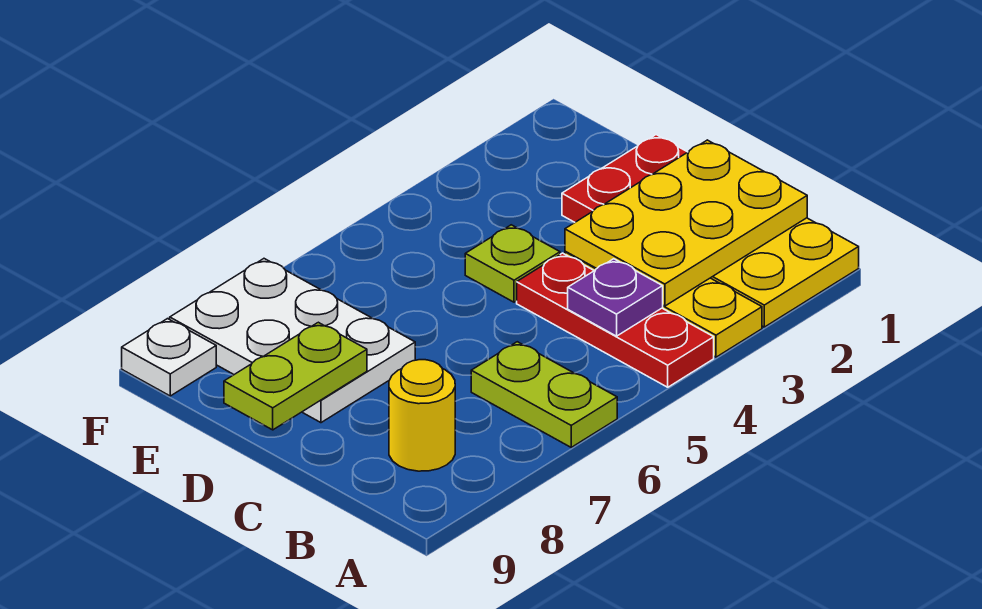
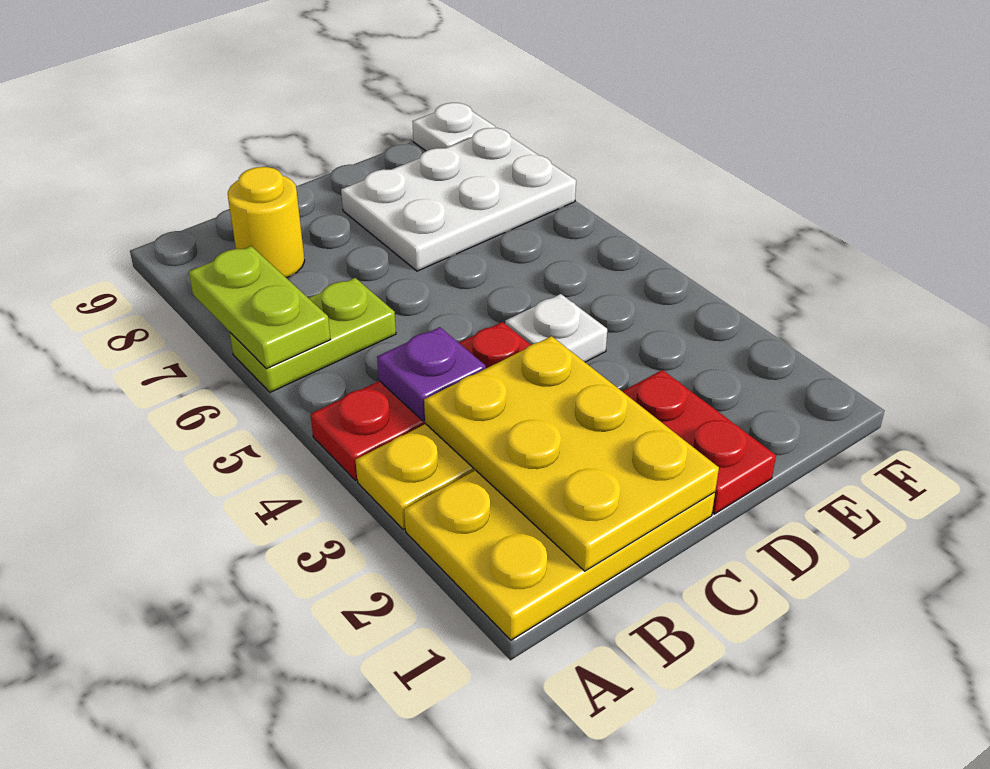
lime plate D4 level 1 -> white plate D4 level 1
lime plate D8:D9 level 2 -> lime plate A6:A7 level 2

